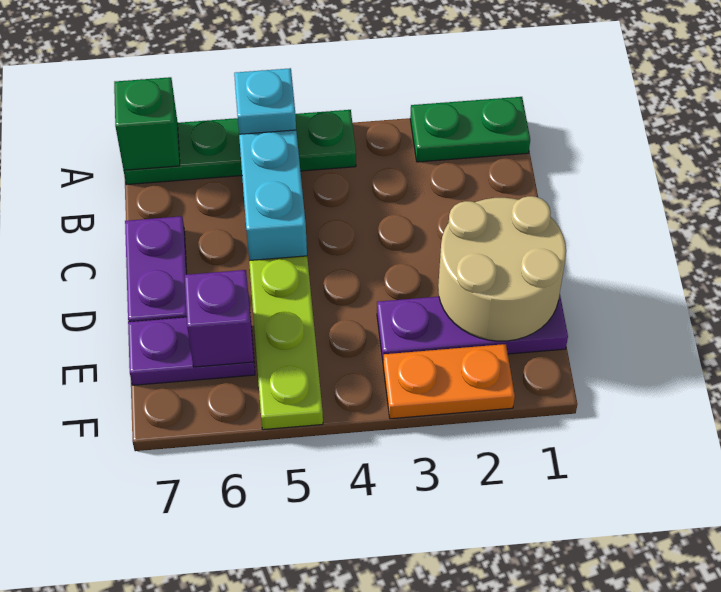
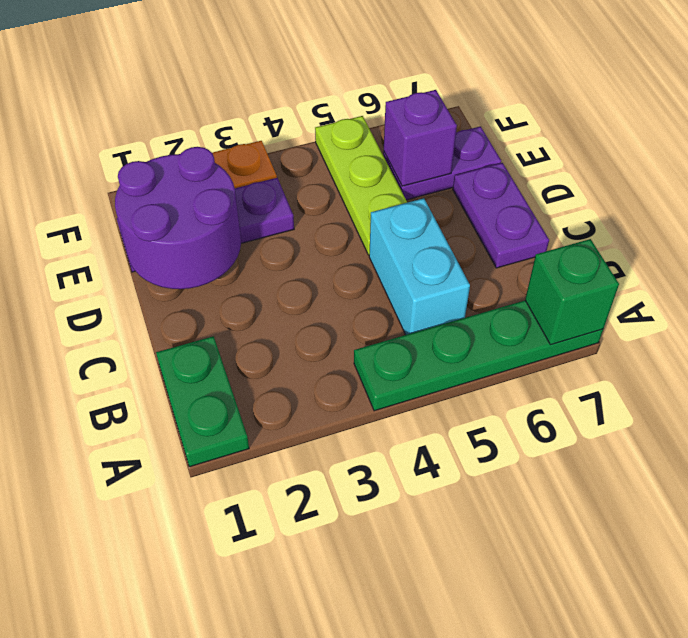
green plate A1:A2 level 1 -> green plate A1:B1 level 1
cyan brick A5 level 2 -> none
tan round brick D1:E2 level 2 -> purple round brick D1:E2 level 2

